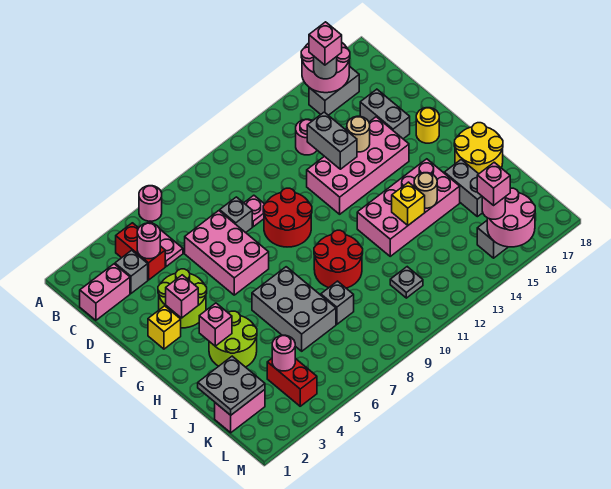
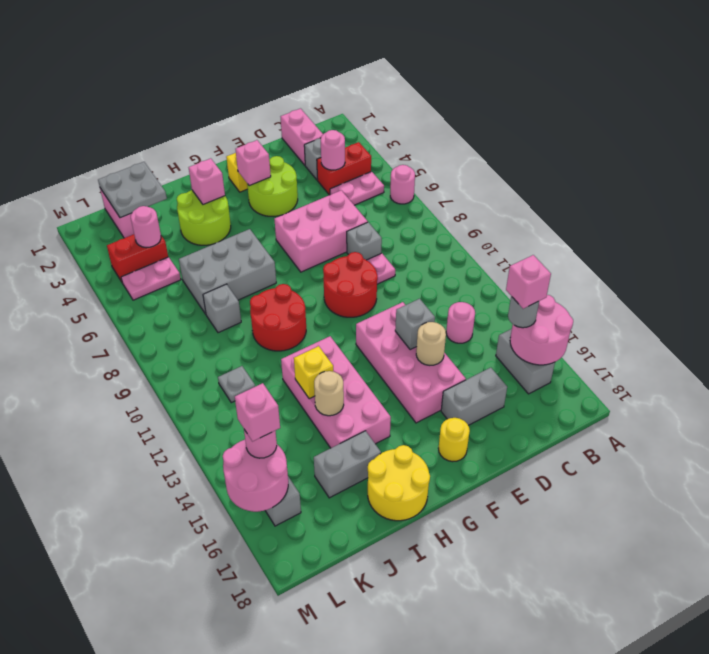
grey brick D13:E13 level 2 -> grey brick E13 level 2
none -> pink plate K5:L5 level 1

